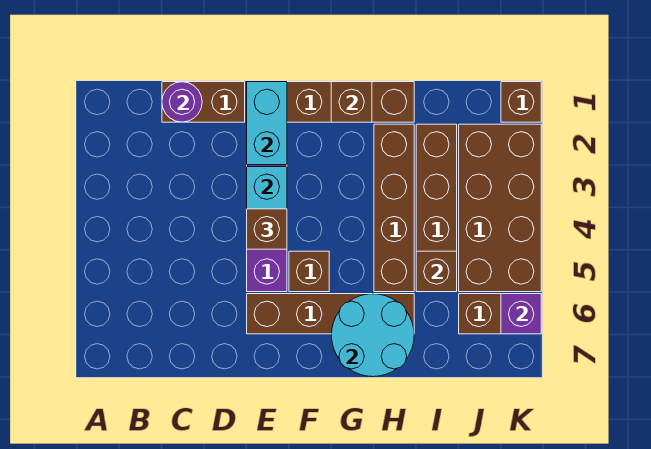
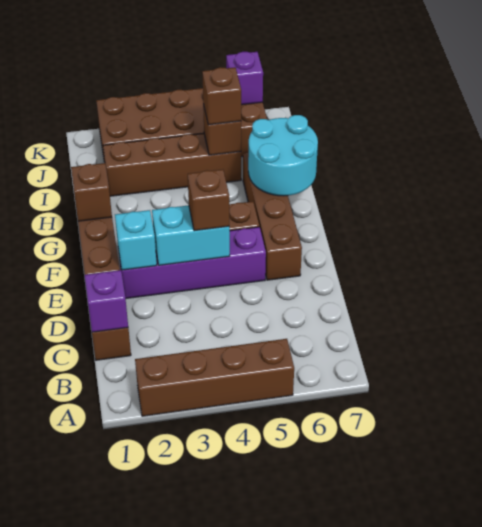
purple round brick C1 level 2 -> purple brick C1 level 2
cyan brick E1:E2 level 2 -> cyan brick E2 level 2
brown brick H2:H5 level 1 -> brown brick A2:A5 level 1
brown brick K1 level 1 -> brown brick I5 level 3

